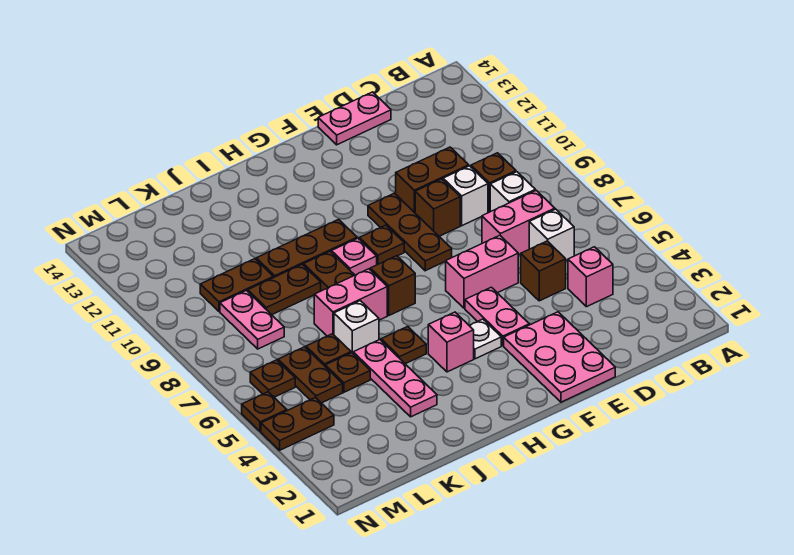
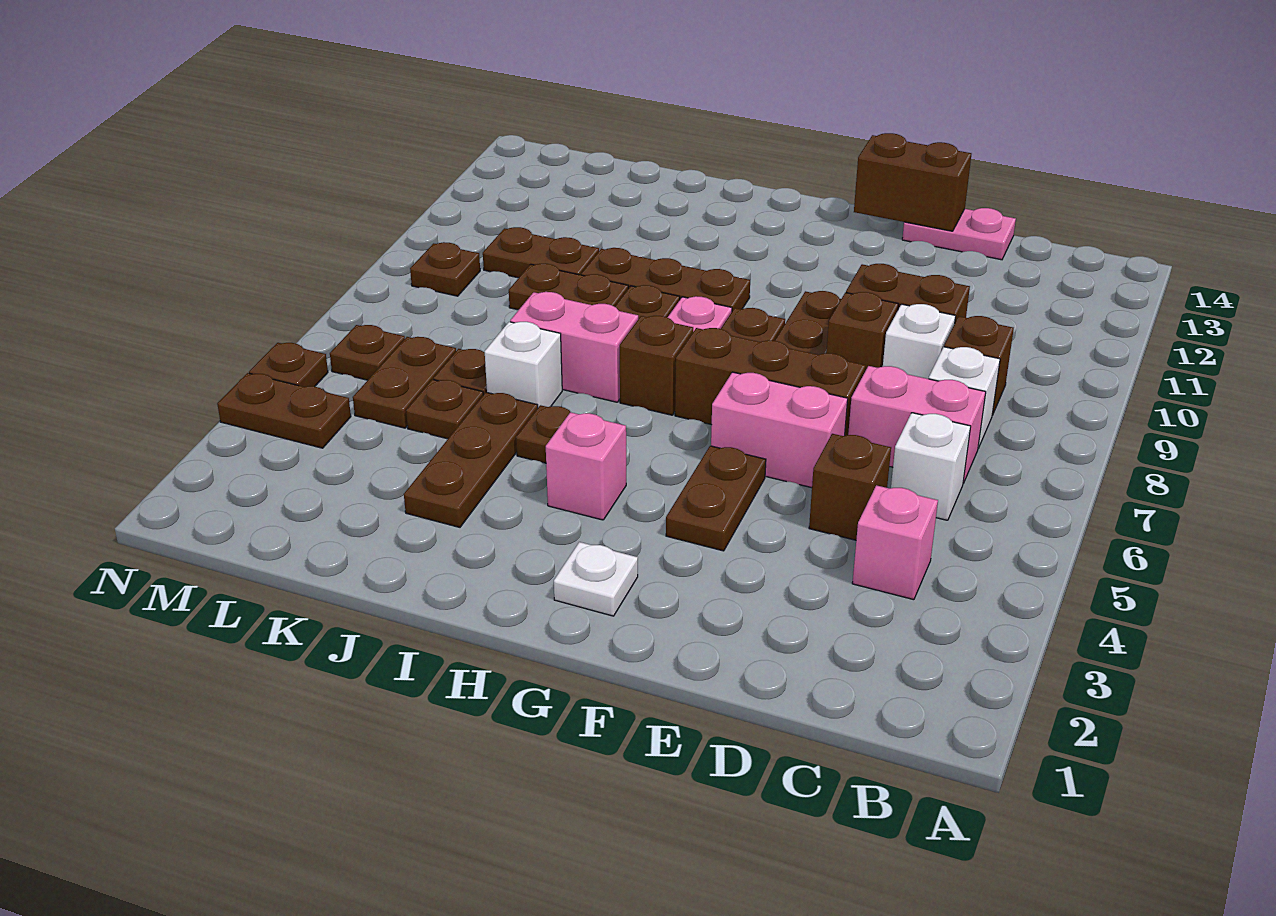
pink plate E1:F3 level 1 -> none
none -> brown brick E7:G7 level 1
none -> brown brick E14:F14 level 2
pink plate F4:F5 level 1 -> brown plate F4:F5 level 1
white plate G4 level 1 -> white plate G2 level 1
pink plate J3:J5 level 1 -> brown plate J3:J5 level 1
pink plate L8:L9 level 1 -> none
none -> brown plate M9 level 1

